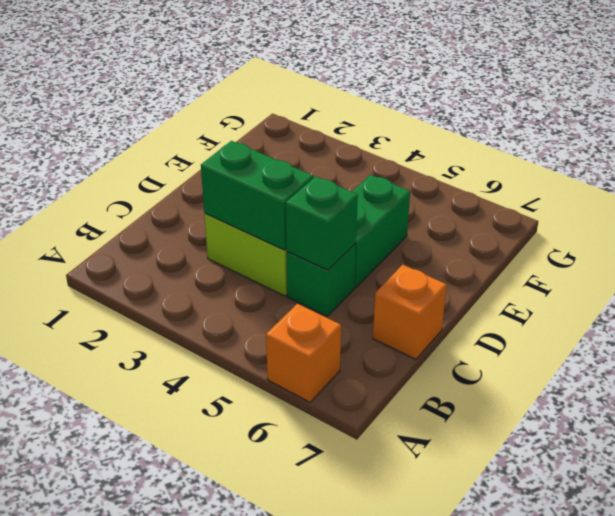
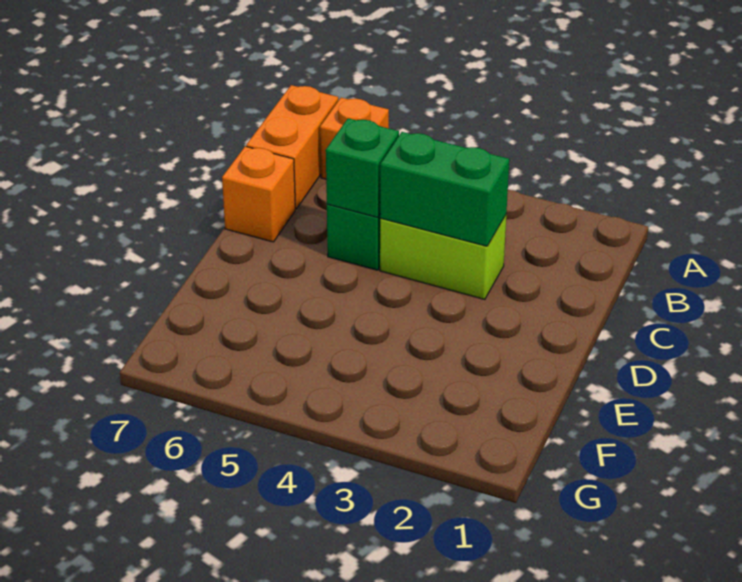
none -> orange brick A7:B7 level 1
green brick D5:E5 level 1 -> none

